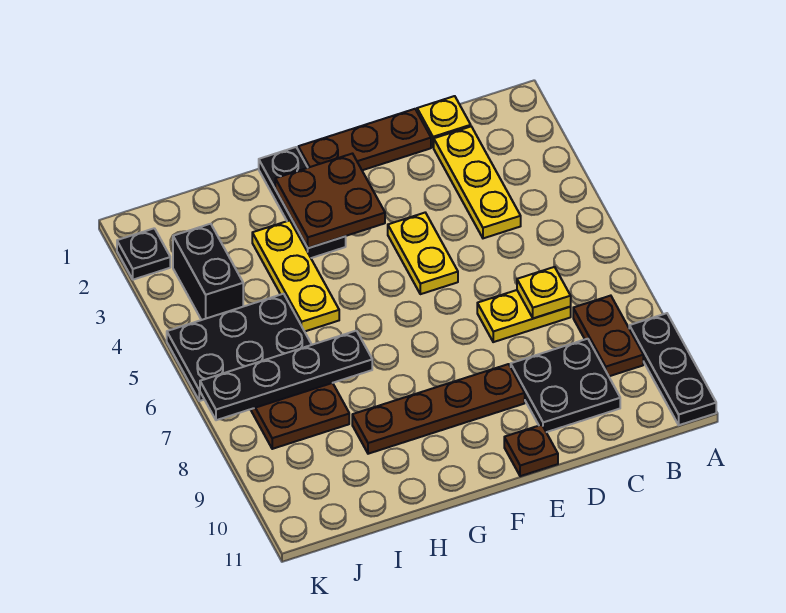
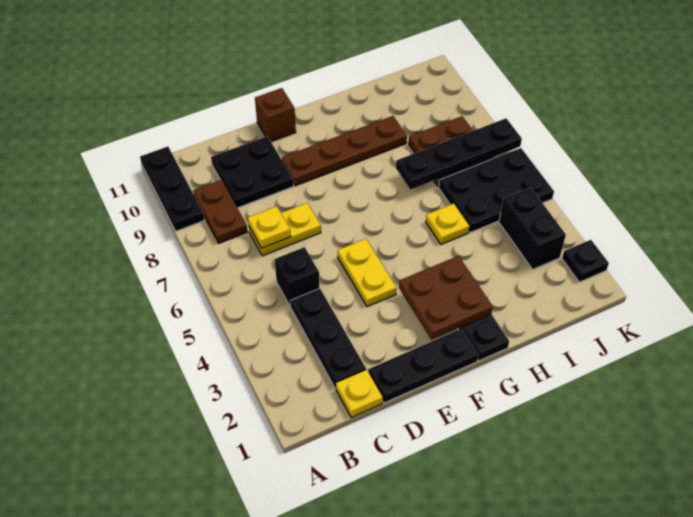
yellow plate C2:C4 level 1 -> black plate C2:C4 level 1
none -> black brick C5 level 1
brown plate D1:F1 level 1 -> black plate D1:F1 level 1
brown plate E11 level 1 -> brown brick E11 level 1
yellow plate H3:H5 level 1 -> yellow plate H5 level 1

